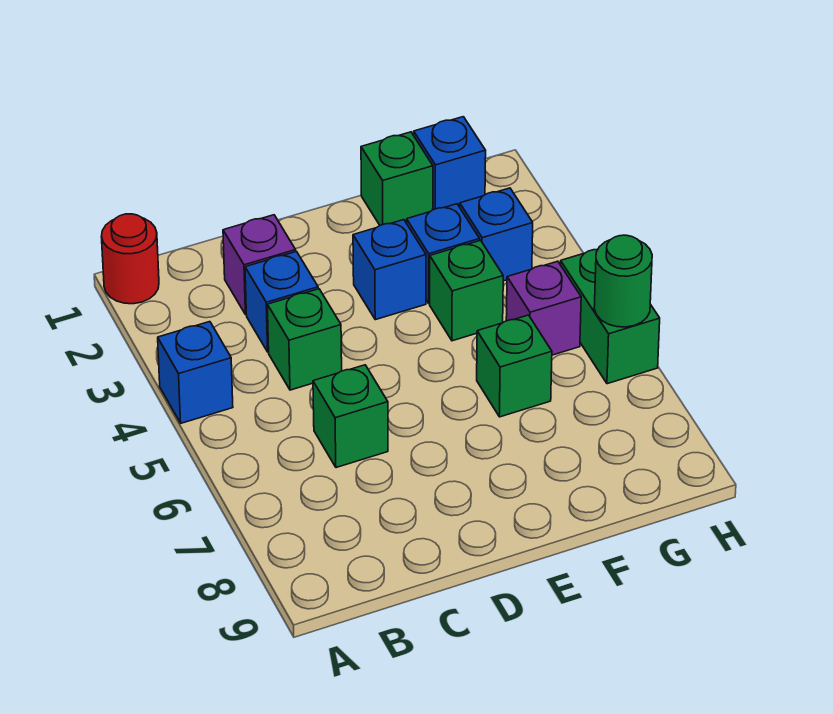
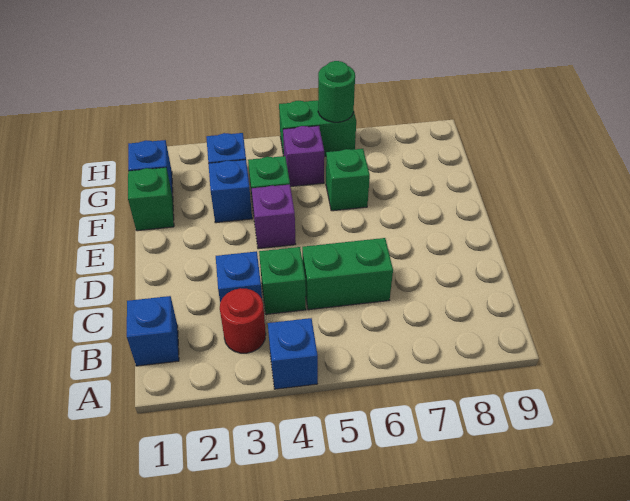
red round brick A1 level 1 -> red round brick B3 level 1
purple brick C2 level 1 -> purple brick E4 level 1
green brick C6 level 1 -> green brick C5:C6 level 1
blue brick E3 level 1 -> blue brick B1 level 1

